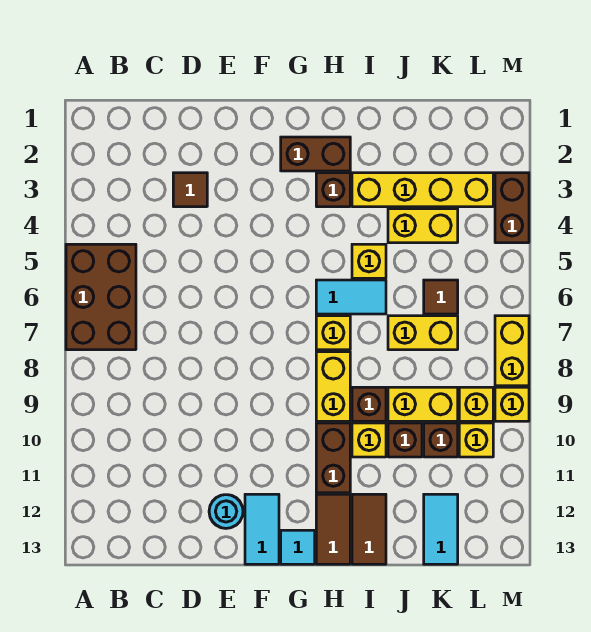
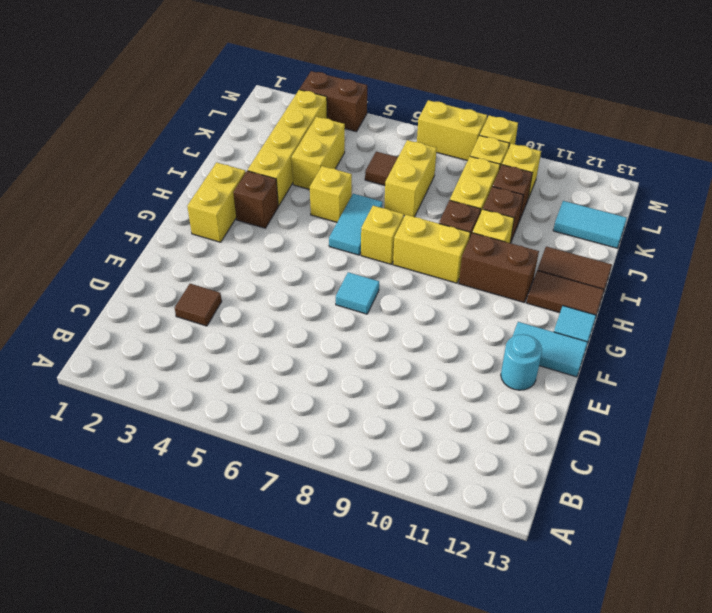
brown brick A5:B7 level 1 -> none
none -> cyan tile F7 level 1
brown brick G2:H2 level 1 -> yellow brick G2:H2 level 1

